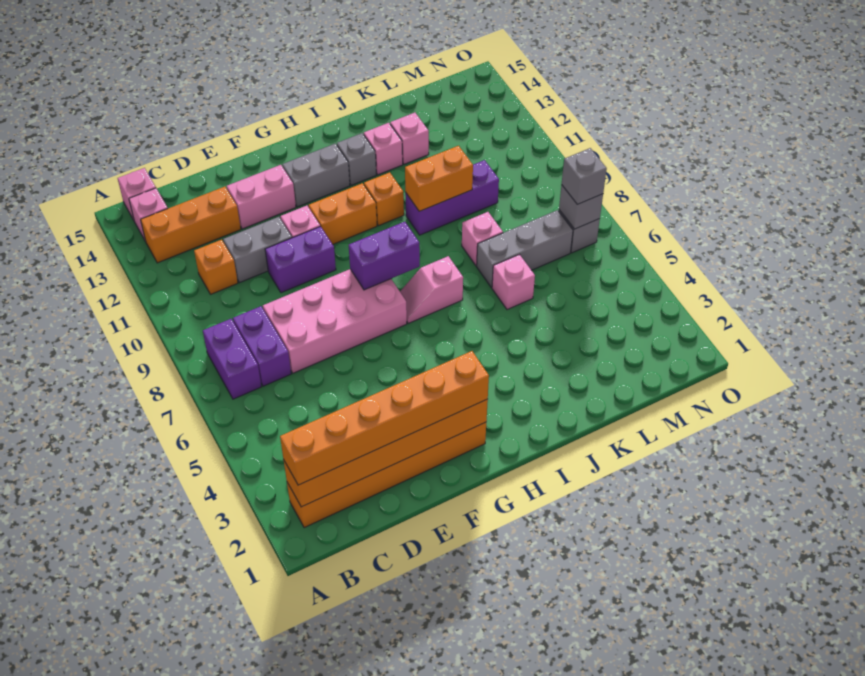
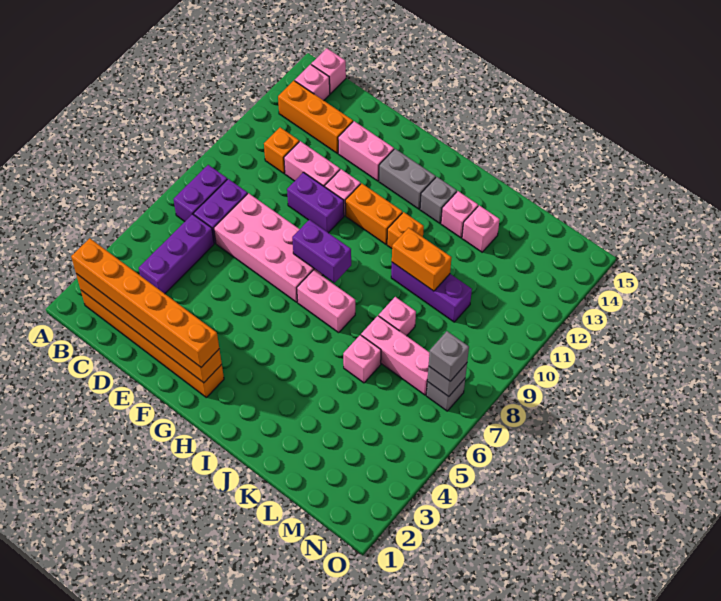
none -> purple brick C4:C6 level 1
grey brick D11:E11 level 1 -> pink brick D11:E11 level 1
pink slope H7:I7 level 1 top I -> pink brick H7:I7 level 1
grey brick K7:M7 level 1 -> pink brick K7:M7 level 1

